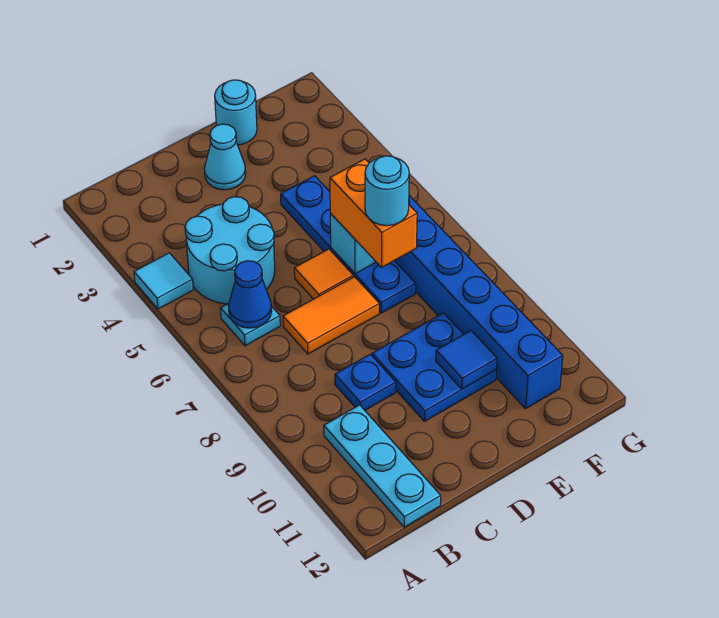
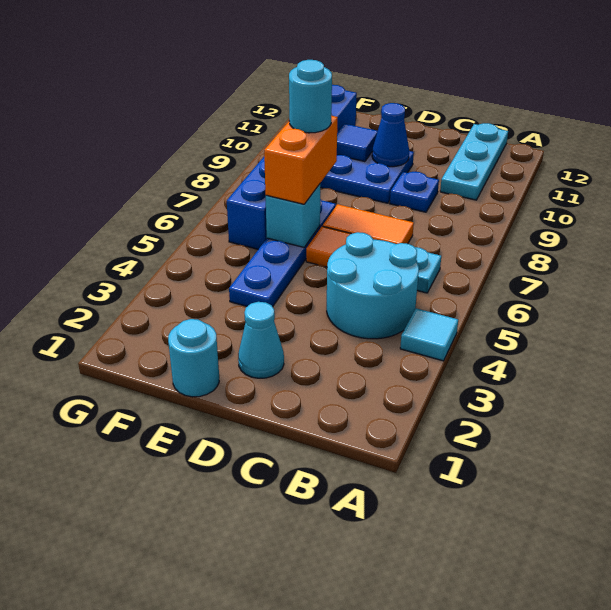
blue cone B6 level 2 -> blue cone D10 level 2

